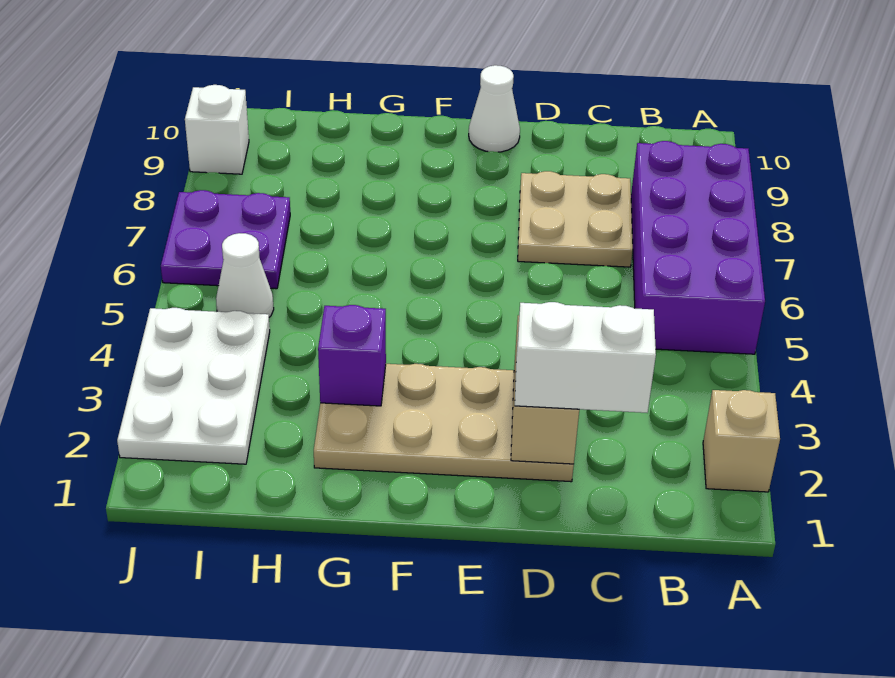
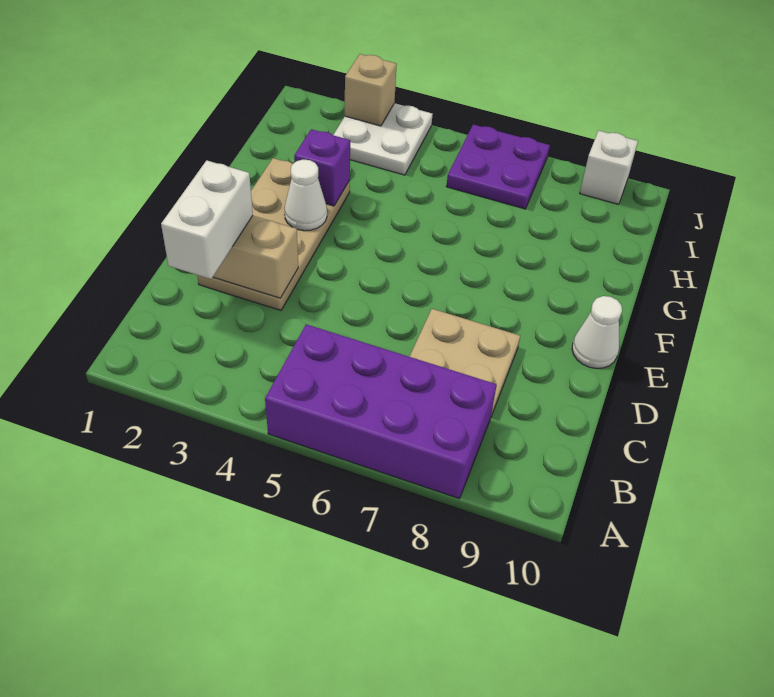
tan brick A2 level 1 -> tan brick J3 level 2
white plate I2:J4 level 1 -> white plate I3:J4 level 1
white cone I5 level 1 -> white cone F3 level 2

